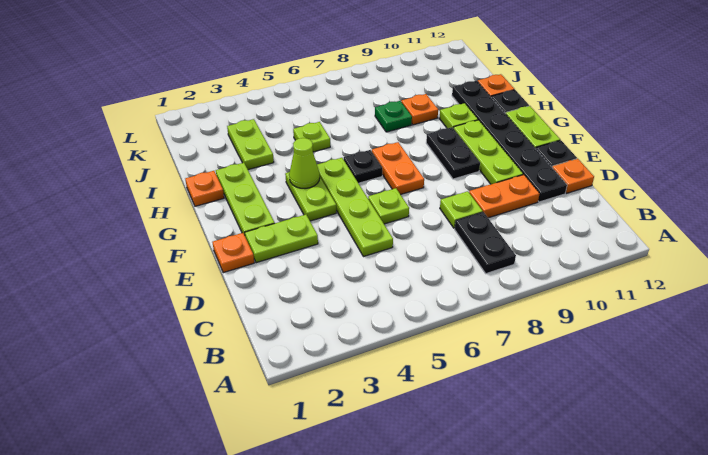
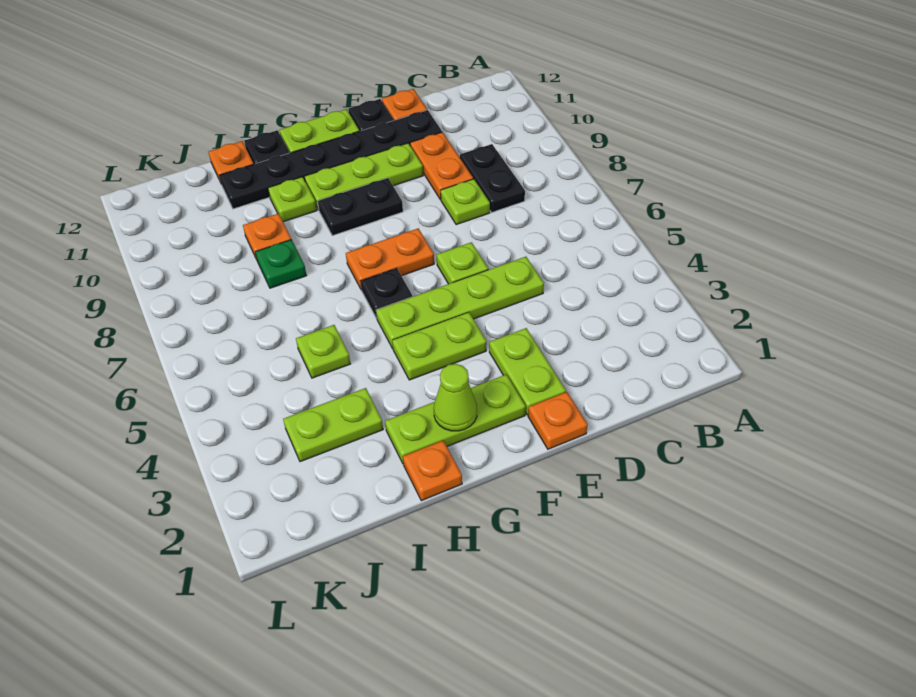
black plate B8:C8 level 1 -> black plate C8:C9 level 1
lime cone G4 level 2 -> lime cone G2 level 2

